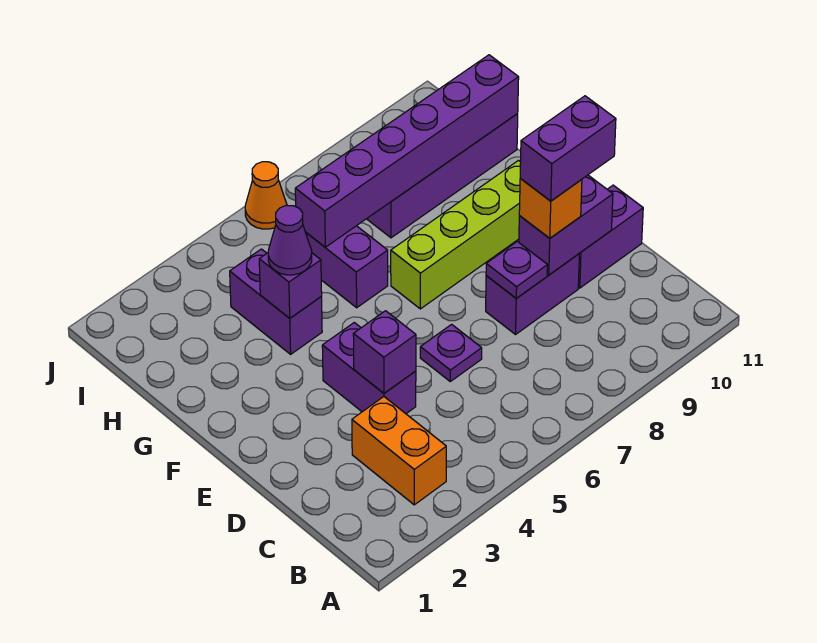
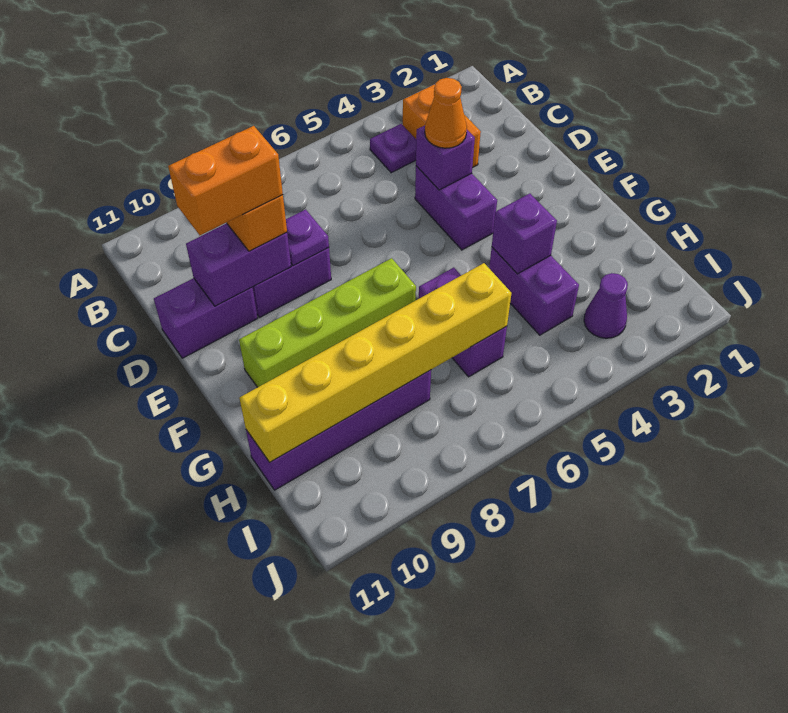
purple plate D6 level 1 -> purple plate B4 level 1
purple brick D9:D10 level 4 -> orange brick D9:D10 level 4
purple cone G4 level 3 -> purple cone I3 level 1
purple brick H6:H11 level 2 -> yellow brick H6:H11 level 2
orange cone J6 level 1 -> orange cone D4 level 3

